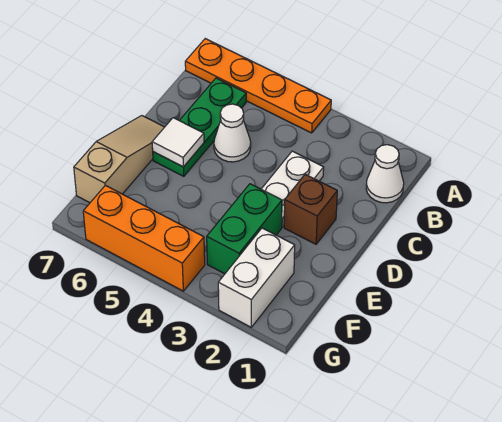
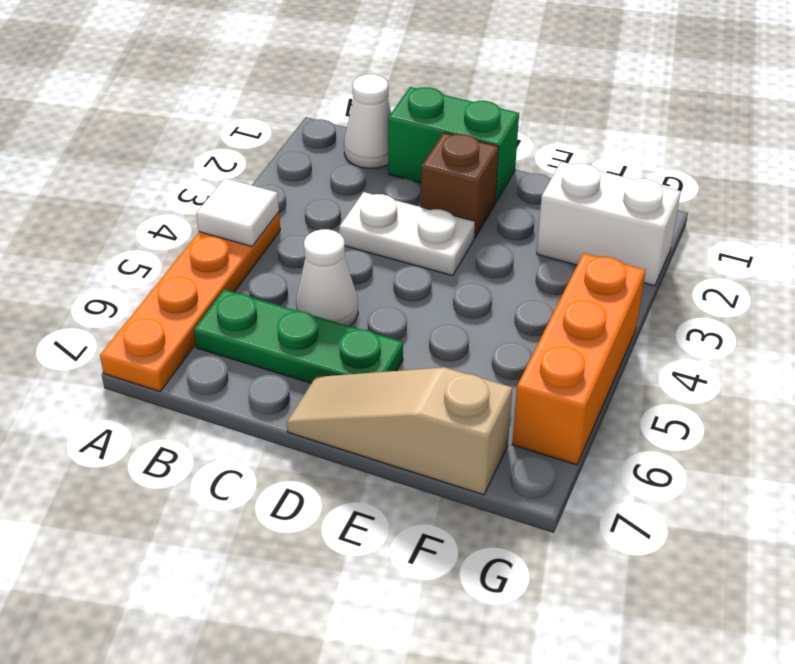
white tile D6 level 2 -> white tile A4 level 2
green brick E3:F3 level 1 -> green brick C1:D1 level 1

